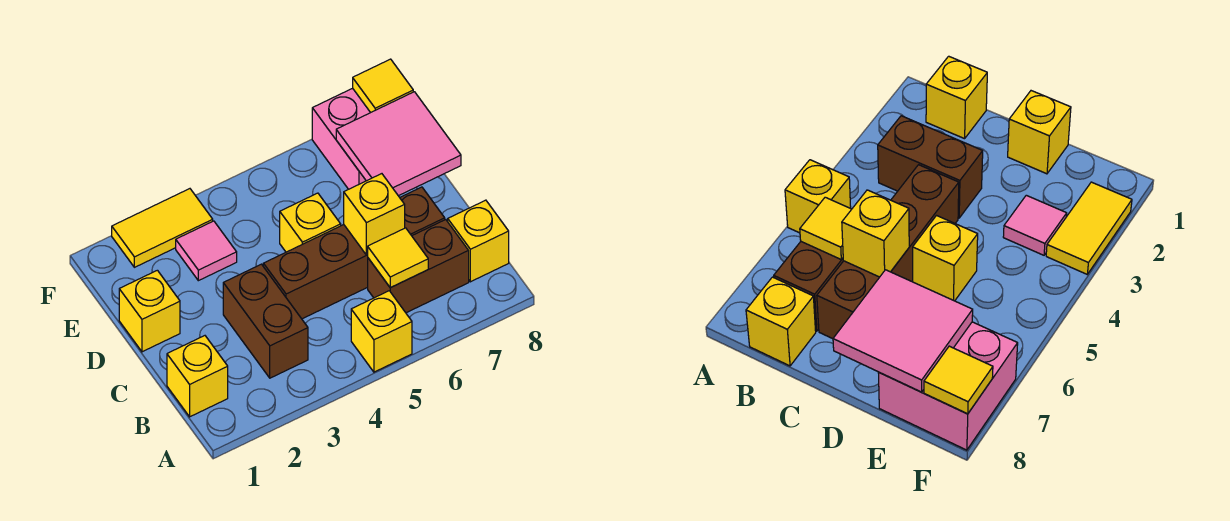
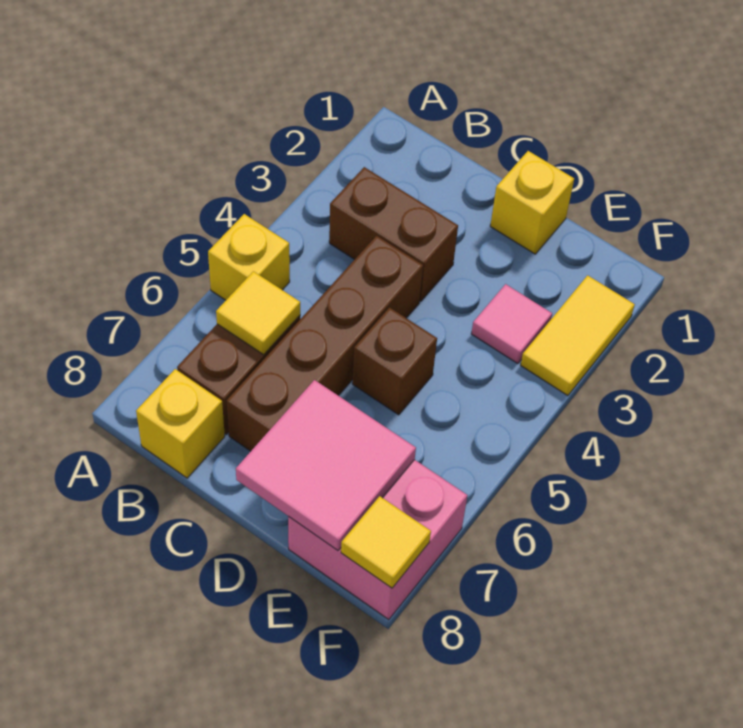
yellow brick B1 level 1 -> none
yellow brick C6 level 2 -> none
yellow brick D5 level 1 -> brown brick D5 level 1

